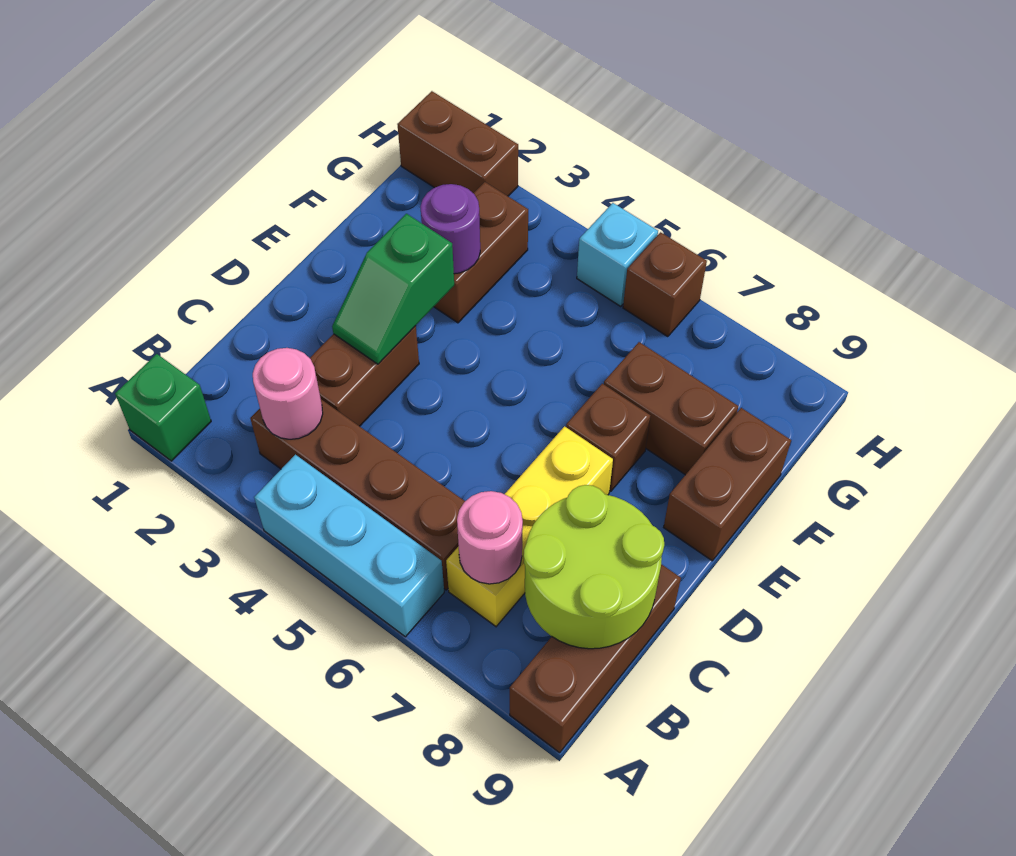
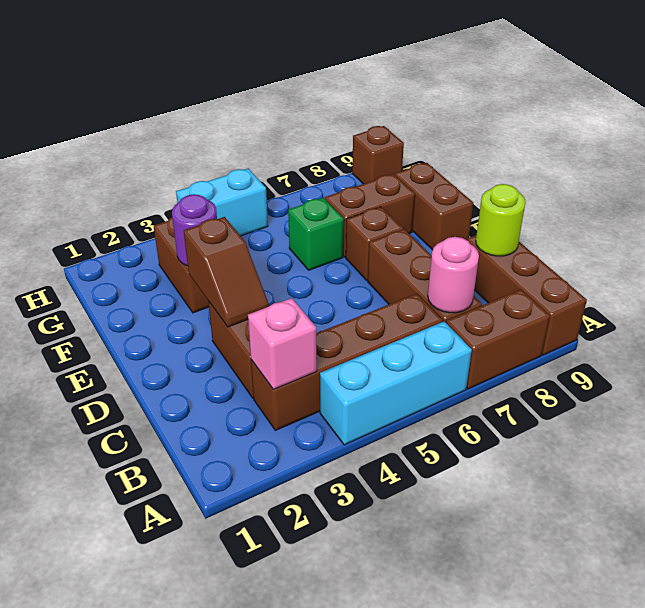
green brick A1 level 1 -> green brick F6 level 1
pink round brick B3 level 2 -> pink brick B3 level 2
yellow brick B7:D7 level 1 -> brown brick B7:D7 level 1
lime round brick B8:C9 level 2 -> lime round brick C9 level 2
green slope D3:E3 level 2 top E -> brown slope D3:E3 level 2 top E
brown brick H1:H2 level 1 -> brown brick A7:A8 level 1
cyan brick H5 level 1 -> cyan brick H4:H5 level 1
brown brick H6 level 1 -> brown brick H9 level 1

